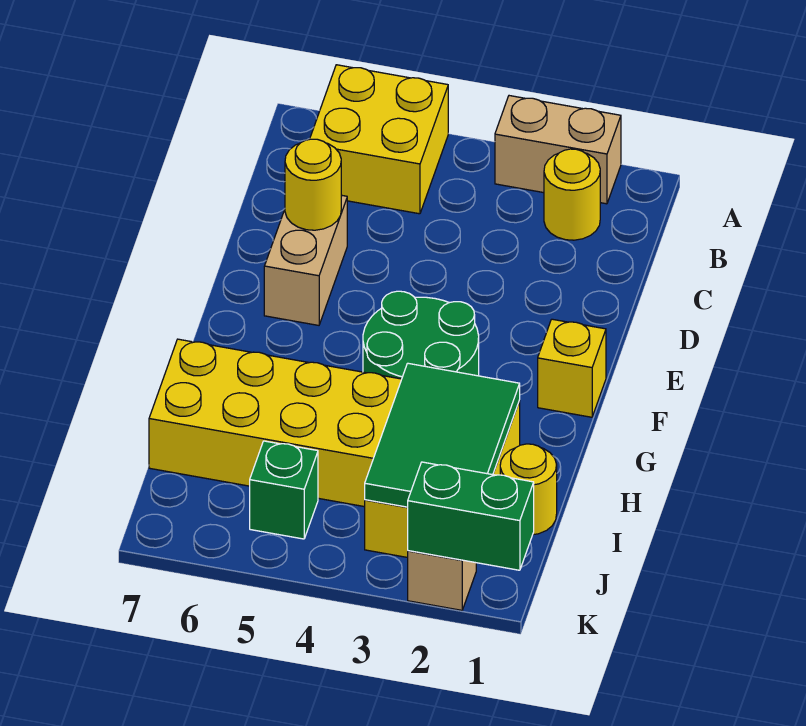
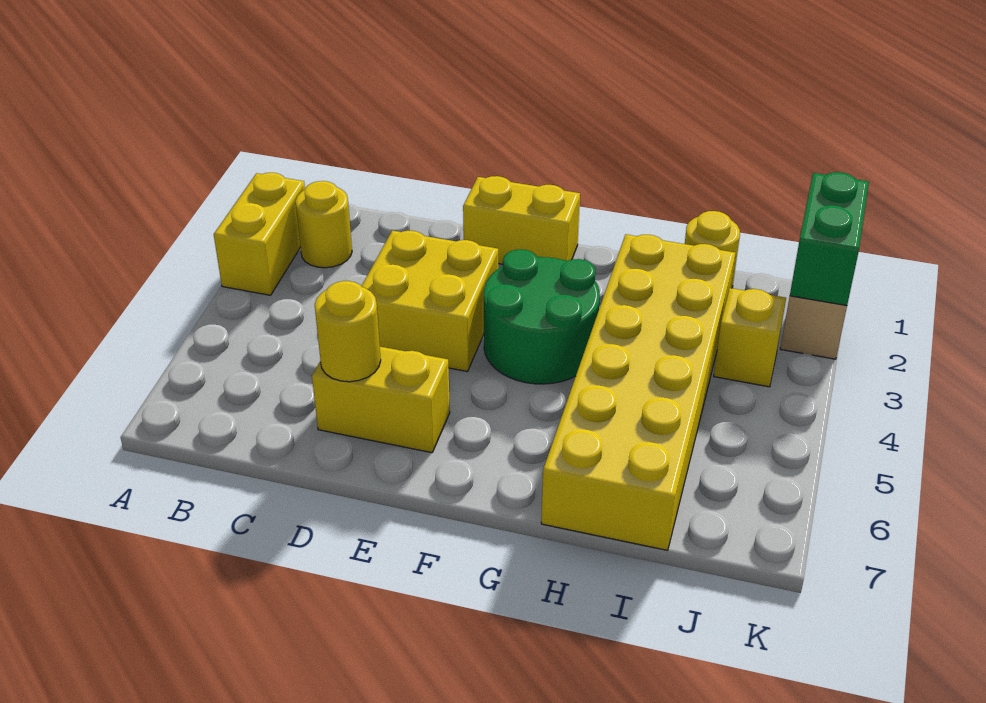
tan brick A2:A3 level 1 -> yellow brick A2:A3 level 1
yellow brick A5:B6 level 1 -> yellow brick D3:E4 level 1
tan brick D6:E6 level 1 -> yellow brick D6:E6 level 1
yellow brick F1 level 1 -> yellow brick E1:F1 level 1
green tile H2:J3 level 2 -> none
green brick J5 level 1 -> none

